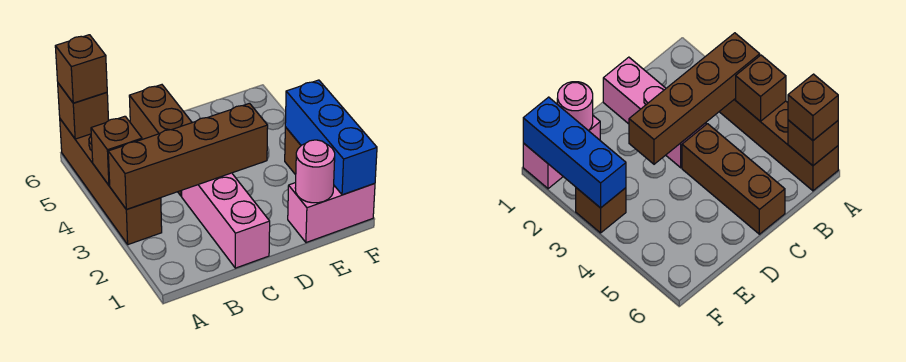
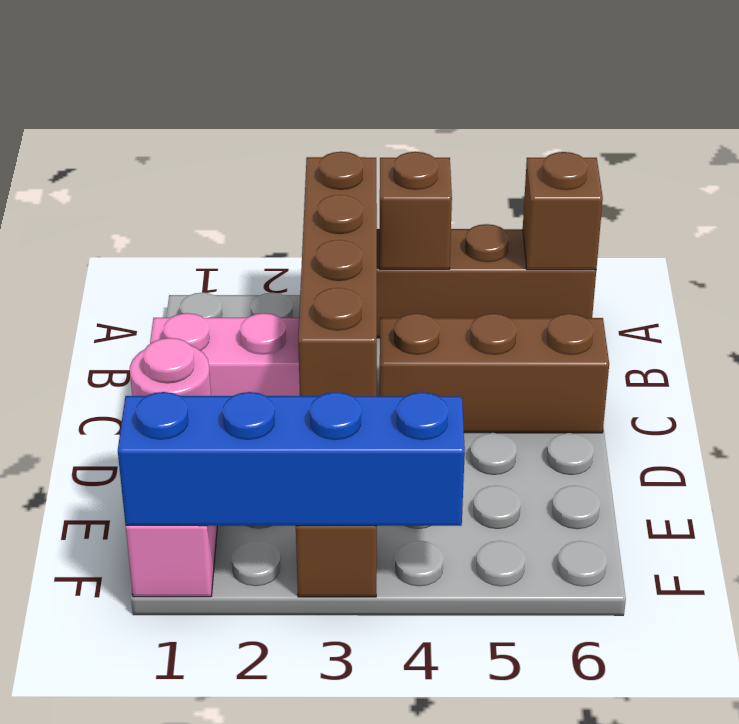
brown brick A6 level 3 -> none
blue brick F1:F3 level 2 -> blue brick F1:F4 level 2

